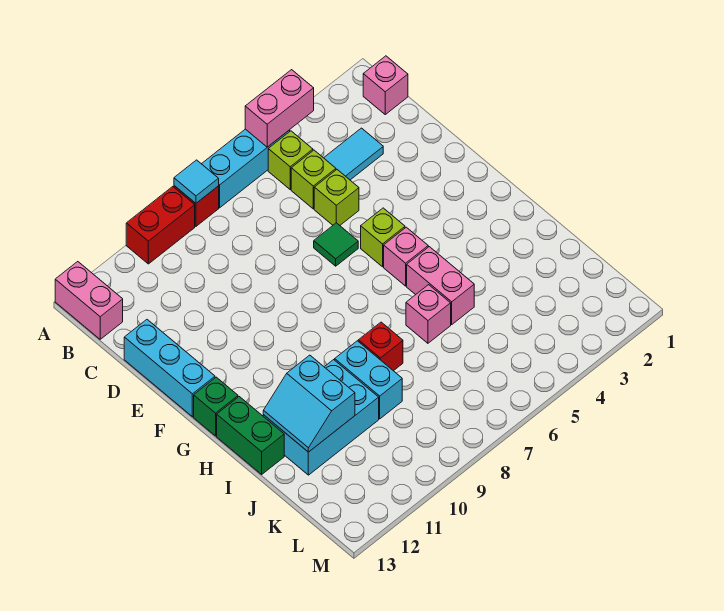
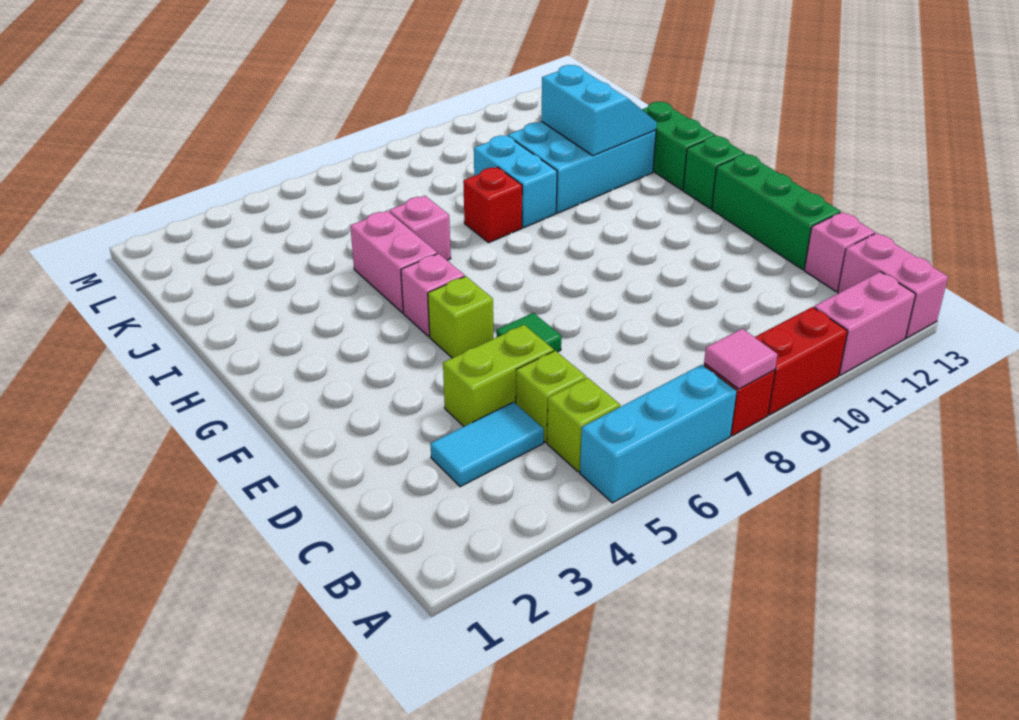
pink brick A4:A5 level 2 -> pink brick A11:A12 level 1
cyan tile A8 level 2 -> pink tile A8 level 2
pink brick B1 level 1 -> pink brick C13 level 1
lime brick D5 level 1 -> lime brick D4:D5 level 1
cyan brick D13:F13 level 1 -> green brick D13:F13 level 1

